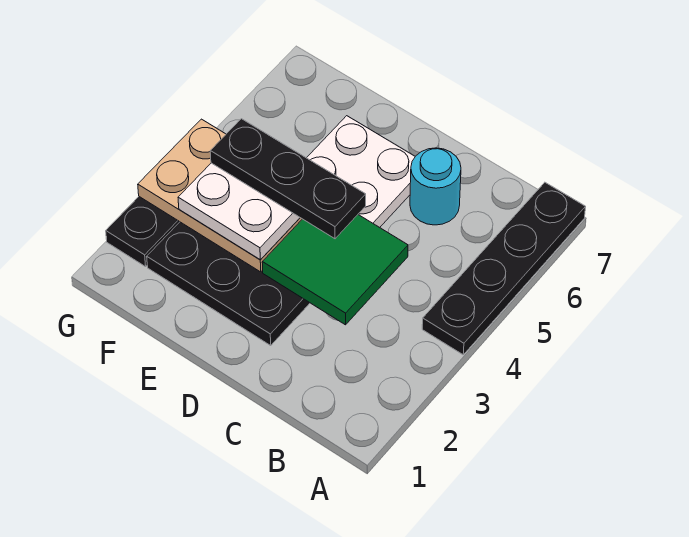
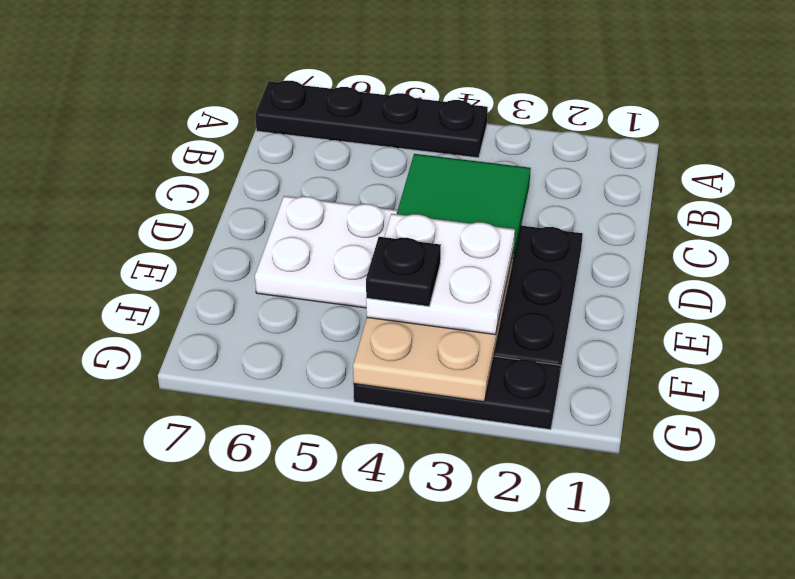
cyan round brick C6 level 1 -> none
black plate D4:F4 level 4 -> black plate F4 level 4

